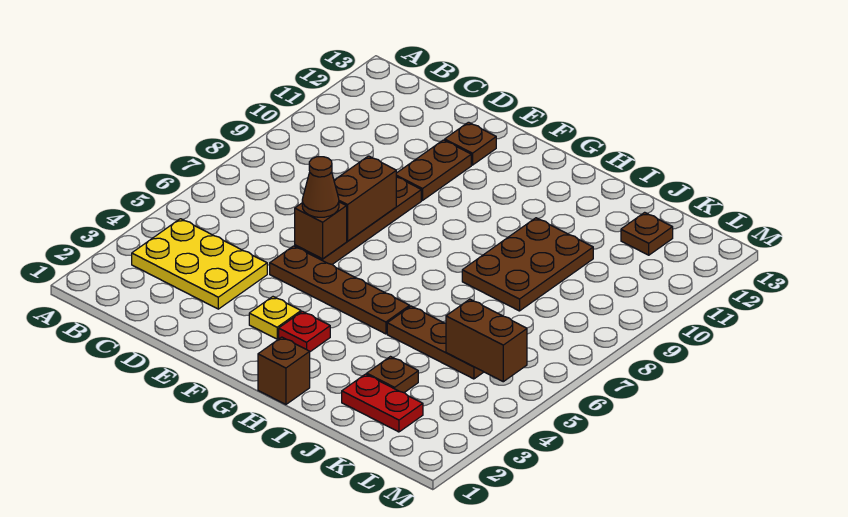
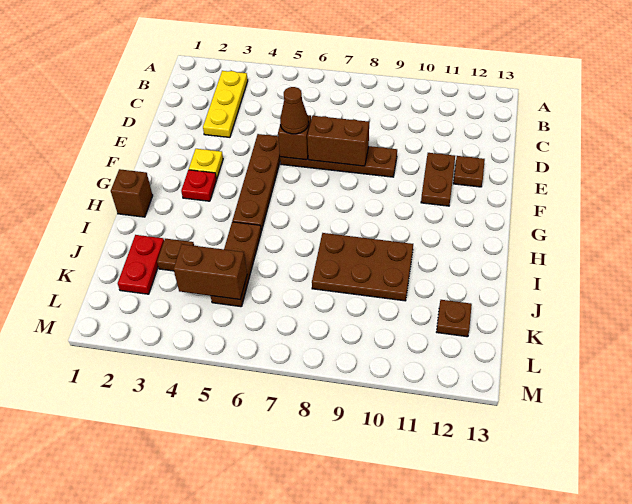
yellow plate B3:D4 level 1 -> yellow plate B3:D3 level 1
brown plate E10:E11 level 1 -> brown plate E11:F11 level 1
brown brick K5:L5 level 2 -> brown brick K4:K5 level 2

